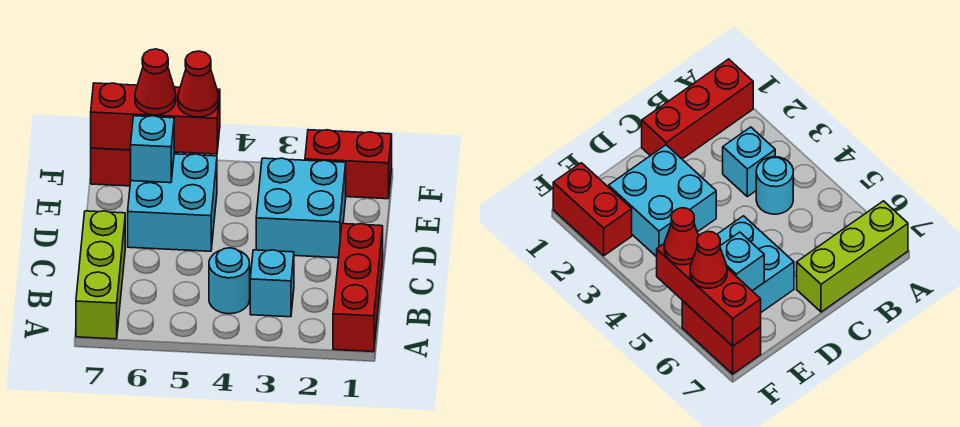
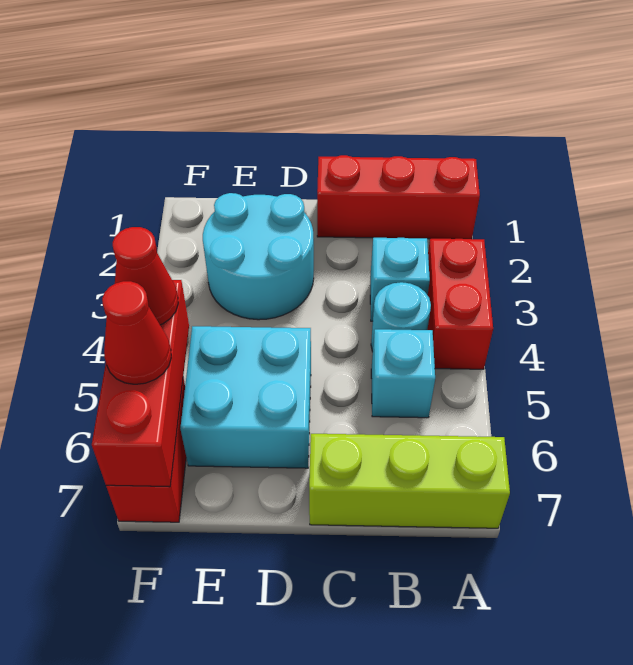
cyan brick D2:E3 level 1 -> cyan round brick D2:E3 level 1
cyan brick E6 level 2 -> cyan brick B5 level 1
red brick F1:F2 level 1 -> red brick A3:A4 level 1

